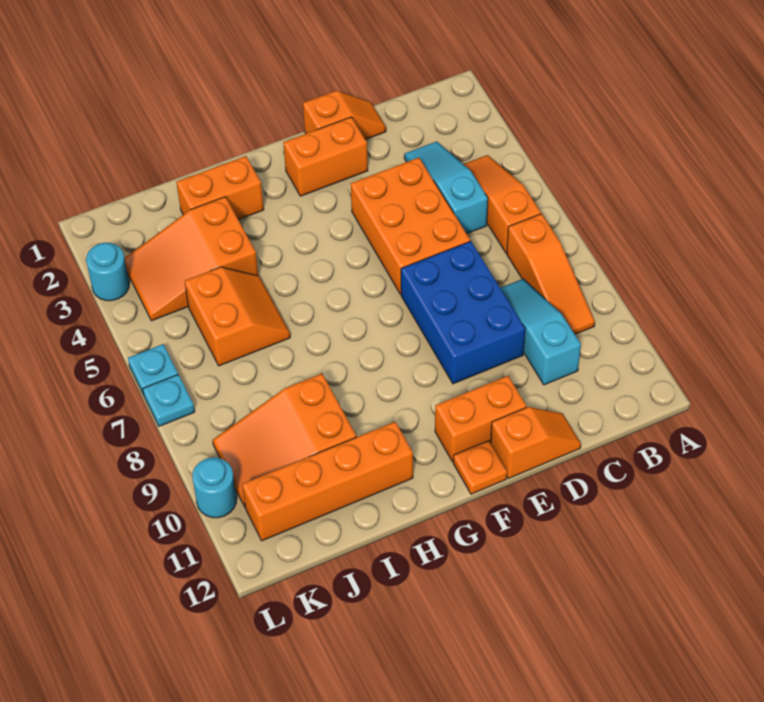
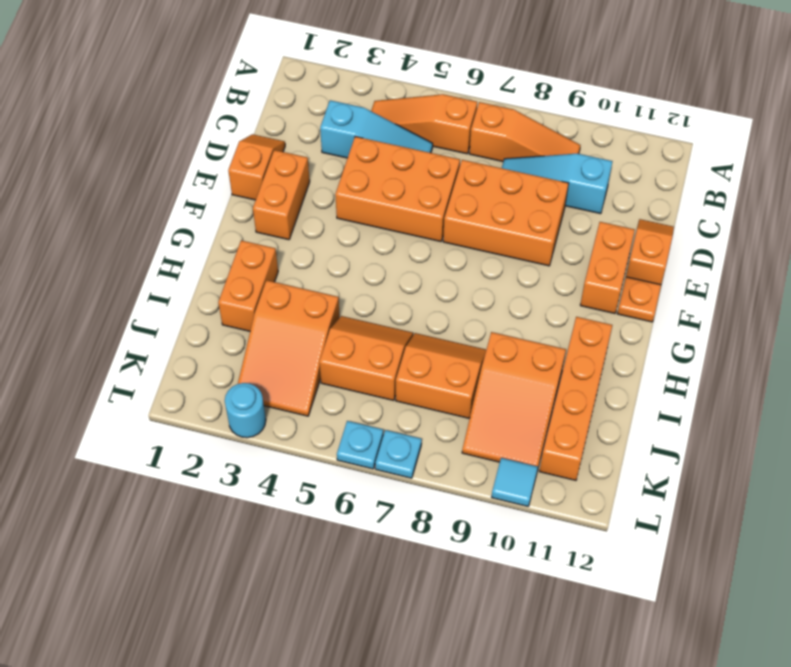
cyan slope C3:C5 level 1 top 5 -> cyan slope C3:C5 level 1 top 3
blue brick D7:E9 level 1 -> orange brick D7:E9 level 1
none -> orange slope I7:J8 level 1 top J
cyan round brick L10 level 1 -> cyan tile L10 level 1

